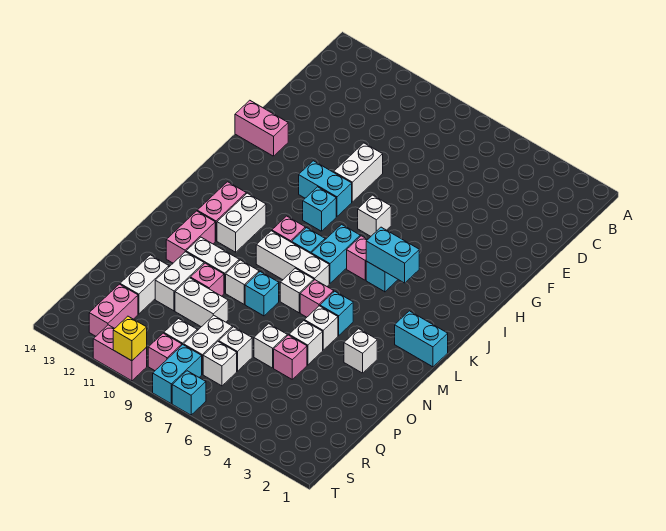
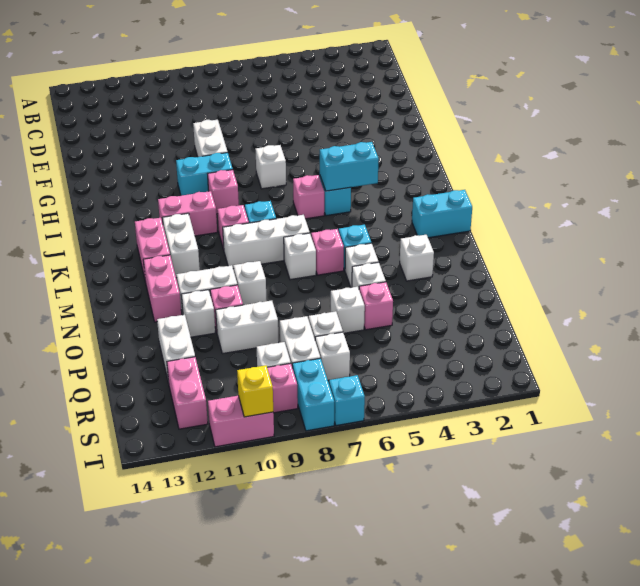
pink brick G13:G14 level 1 -> pink brick J10:J11 level 1
cyan brick I9 level 1 -> pink brick I9 level 1
cyan brick J7:K7 level 1 -> none
cyan brick N8 level 1 -> none
white brick O11:P11 level 1 -> white brick O11 level 1

